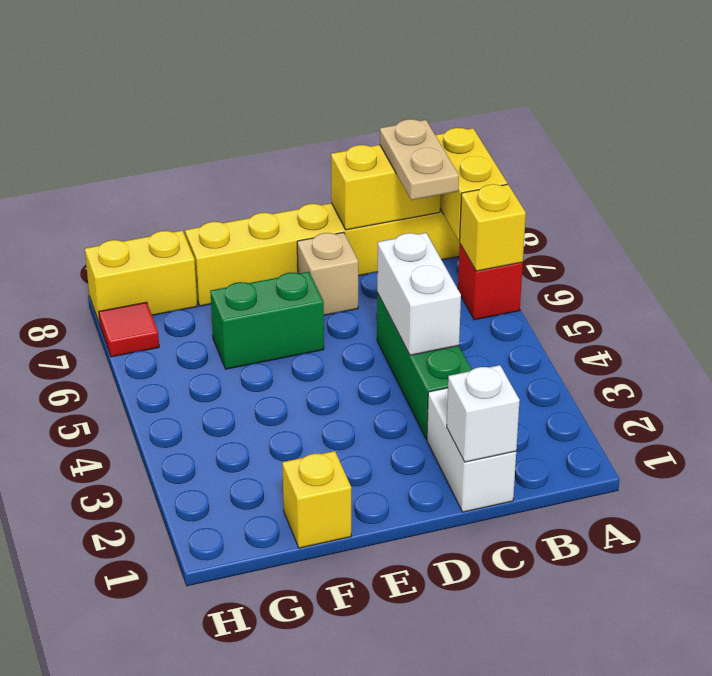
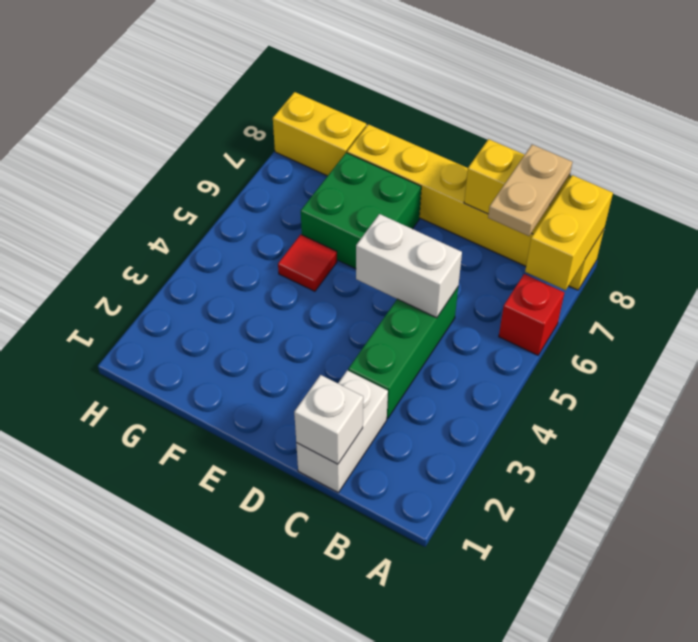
yellow brick A6 level 2 -> none
white brick C4:C5 level 2 -> white brick C5:D5 level 2
tan brick D7 level 1 -> none
green brick E6:F6 level 1 -> green brick E6:F7 level 1
yellow brick F1 level 1 -> none
red tile H7 level 1 -> red tile F5 level 1

